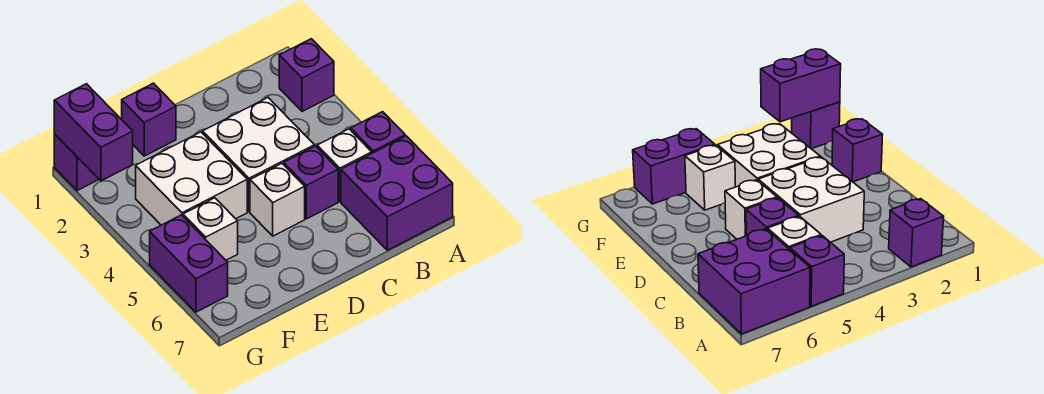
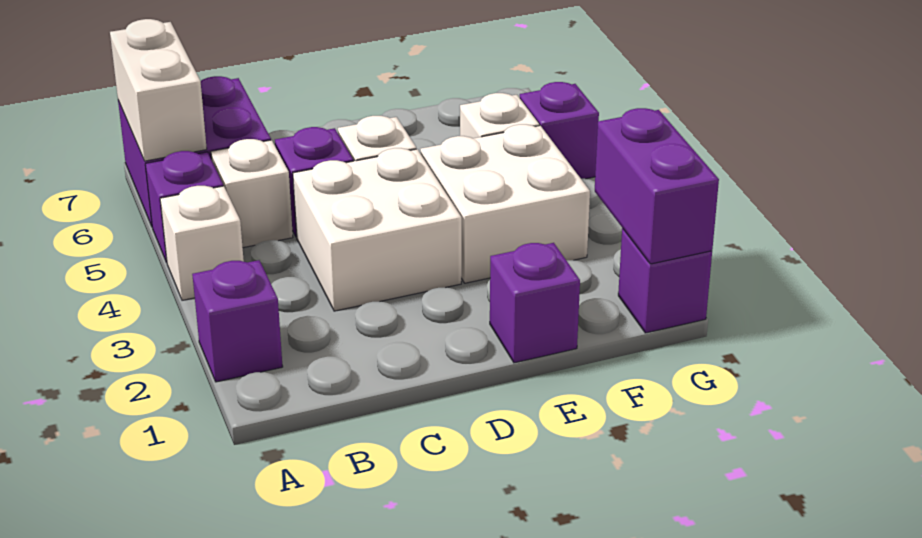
none -> white brick A4 level 1
none -> white brick A6:A7 level 2
purple brick G5:G6 level 1 -> purple brick G5 level 1

